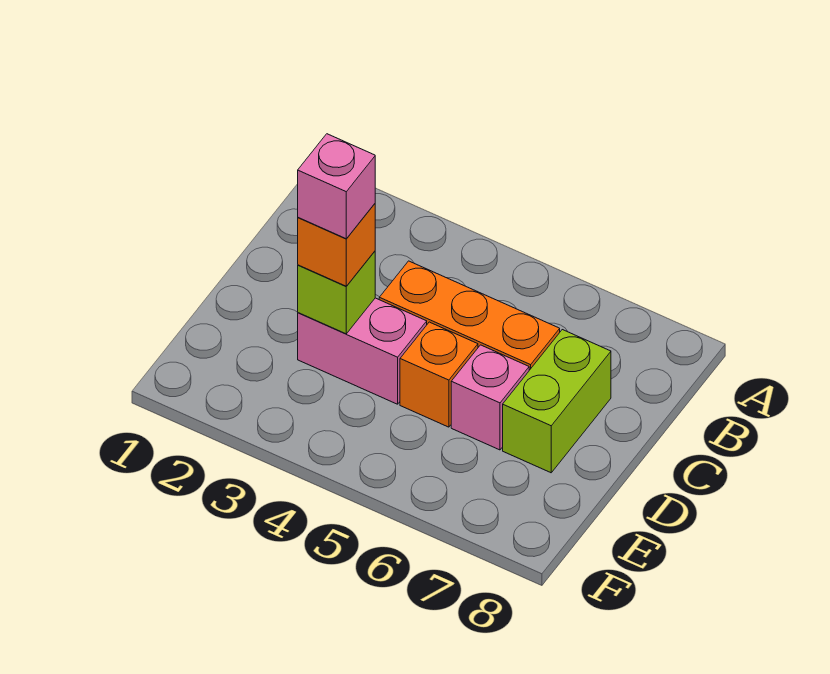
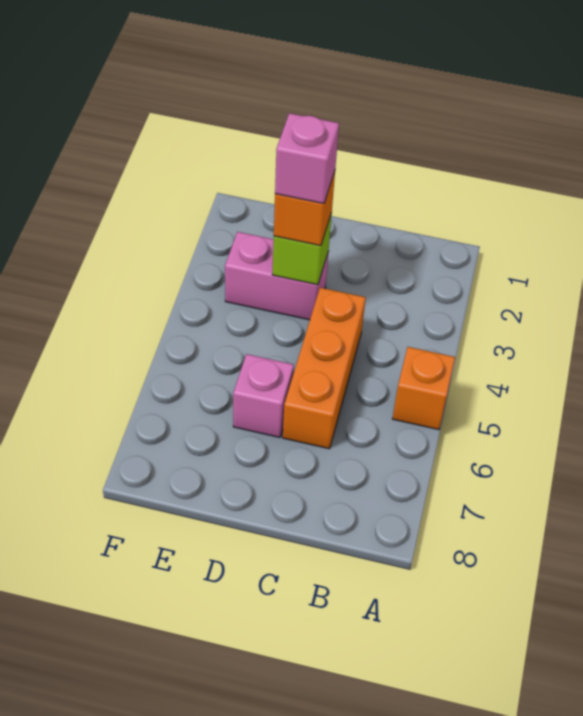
lime brick C7:D7 level 1 -> none
pink brick D3:D4 level 1 -> pink brick D3:E3 level 1
orange brick D5 level 1 -> orange brick A5 level 1

